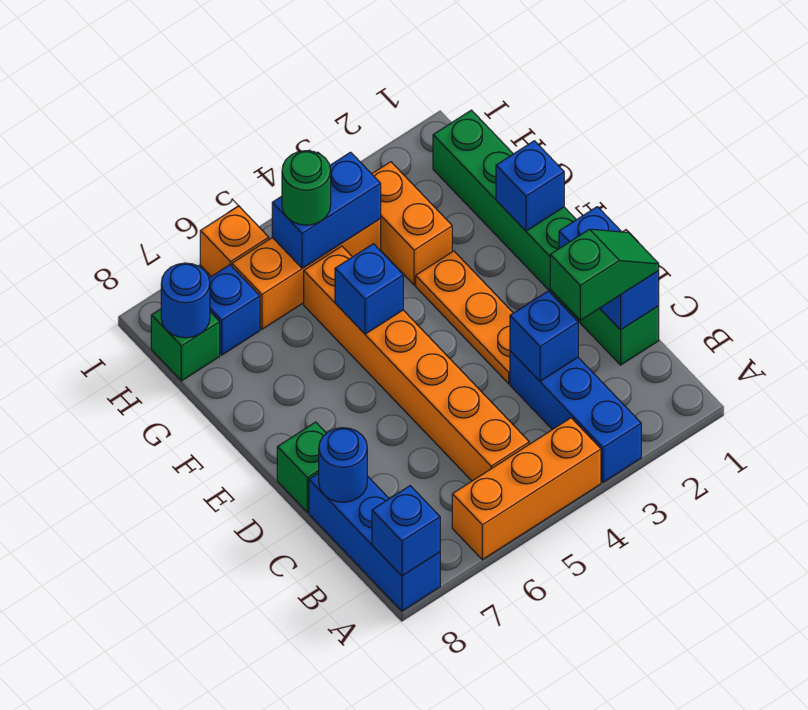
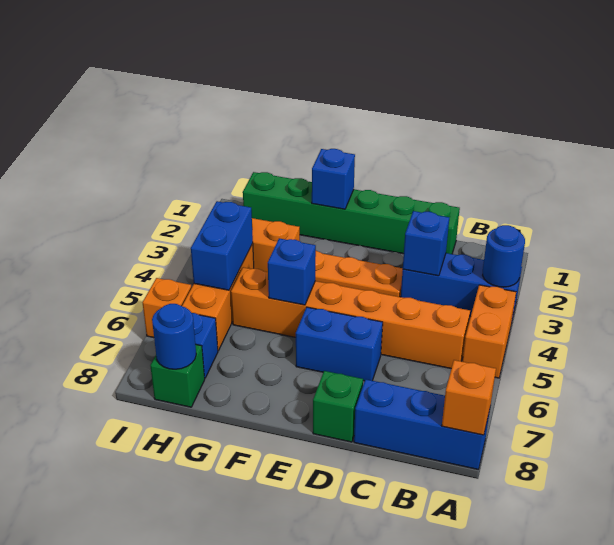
orange brick A4:A6 level 1 -> orange brick A4:A5 level 1
blue brick A8 level 2 -> orange brick A8 level 2
blue brick C1:D1 level 2 -> blue brick D6:E6 level 1
green slope C1:C2 level 3 top 2 -> none
blue round brick C8 level 2 -> blue round brick A3 level 2
green round brick H5 level 3 -> none

